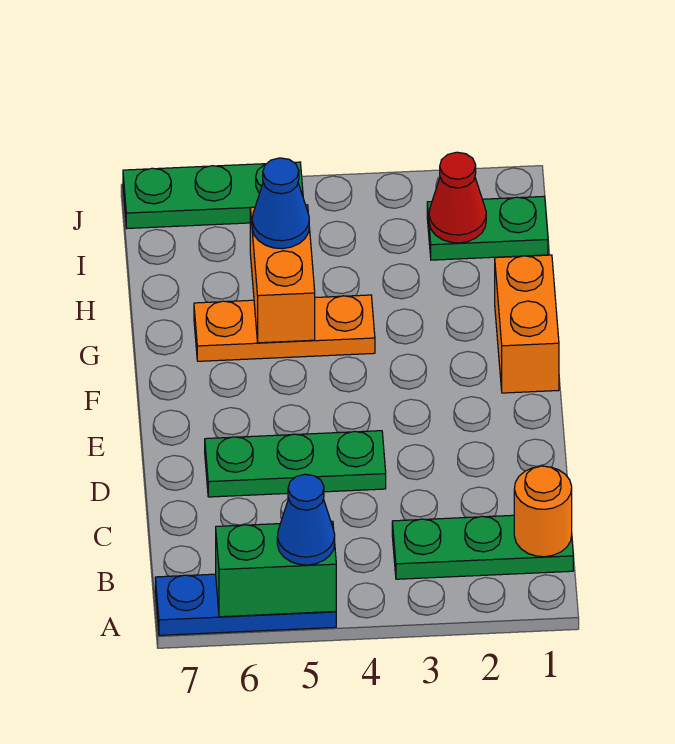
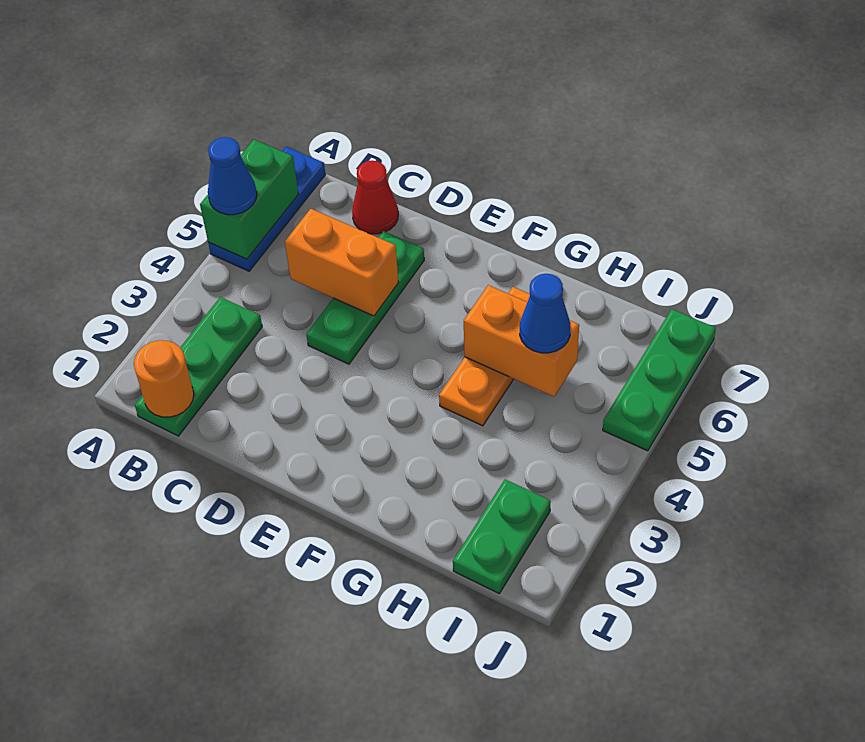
orange brick F1:G1 level 1 -> orange brick C5:D5 level 2
red cone I2 level 2 -> red cone C7 level 1

